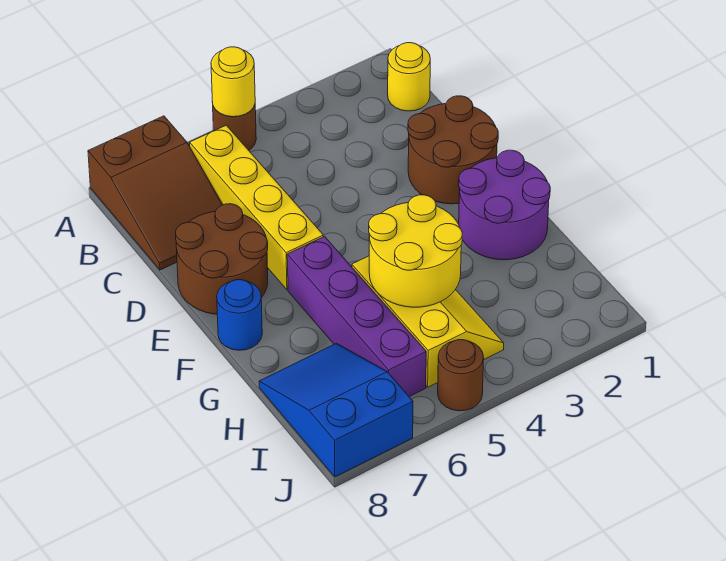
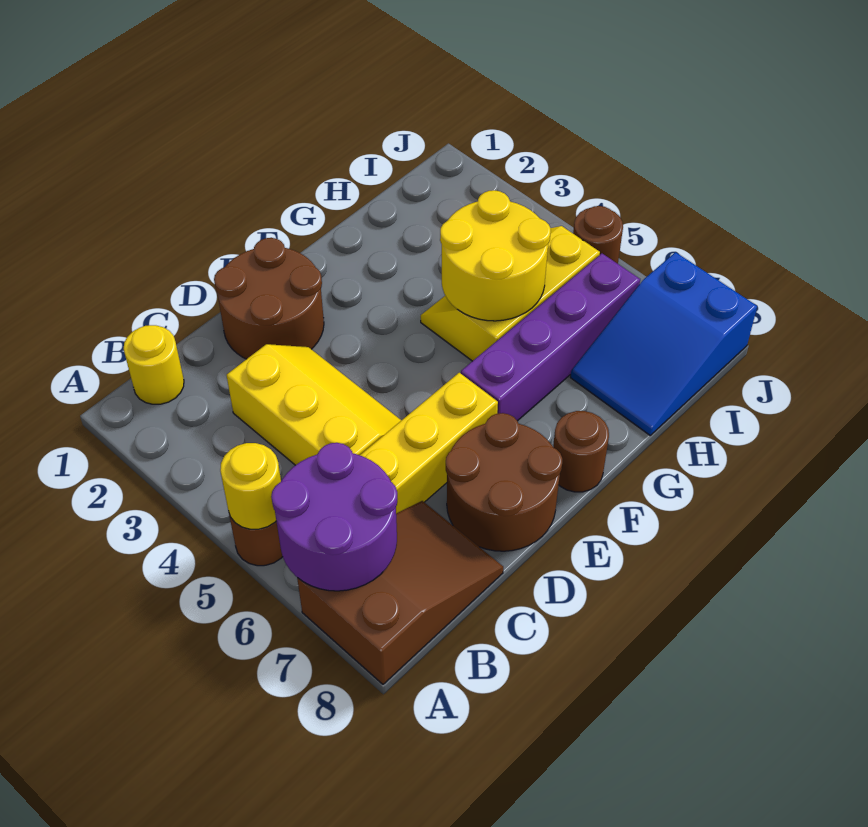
none -> yellow slope C3:D5 level 1 top C
purple round brick F1:G2 level 1 -> purple round brick A6:B7 level 2
blue round brick F8 level 1 -> brown round brick F8 level 1

